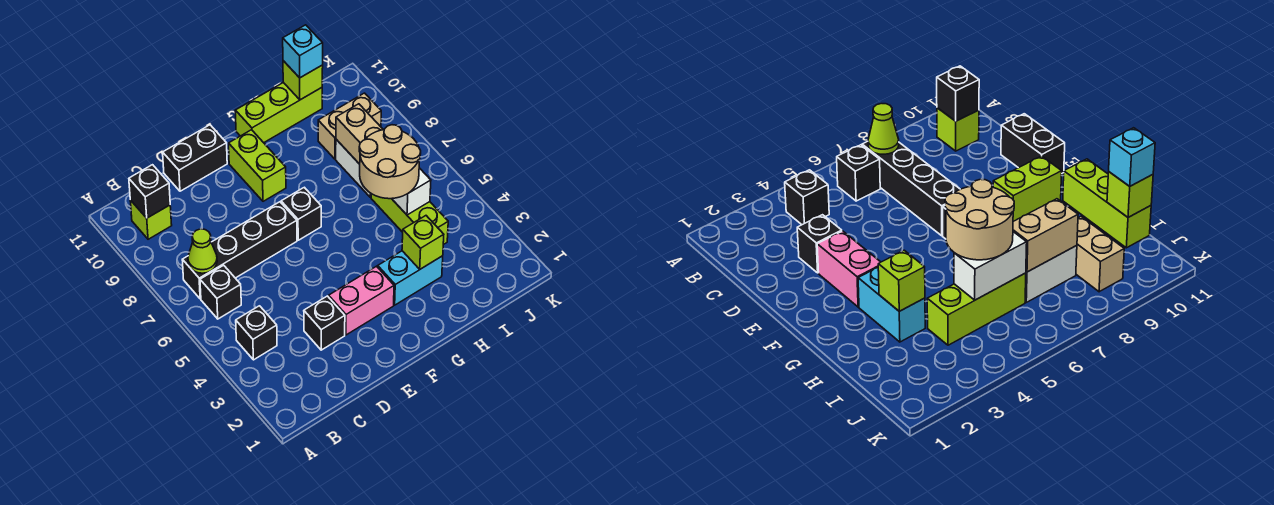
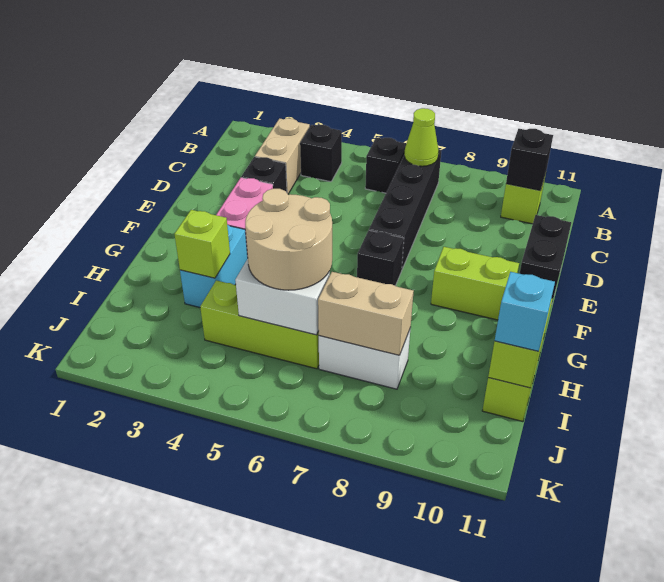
tan brick I9:J9 level 1 -> tan brick B3:C3 level 1

